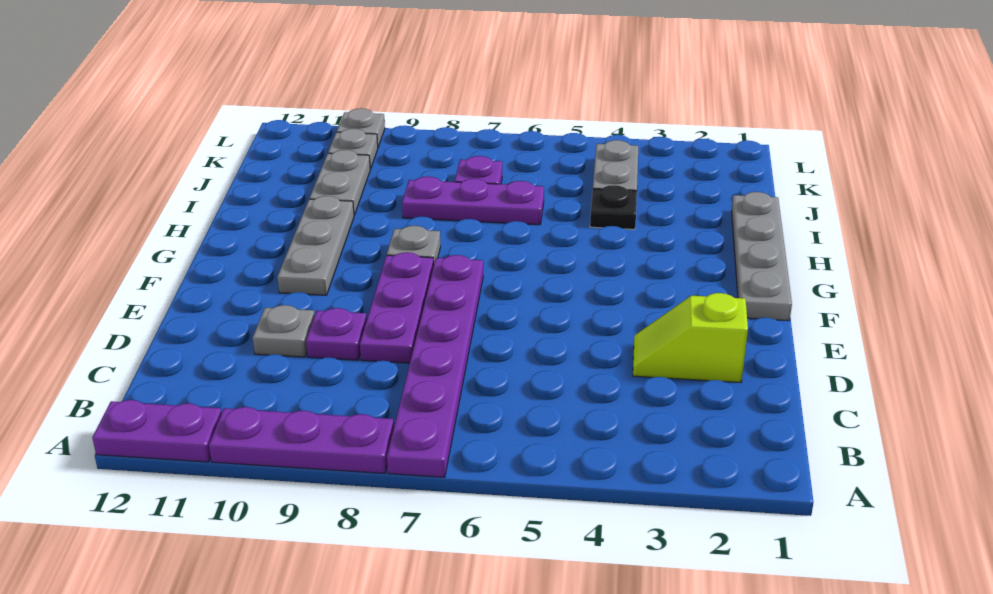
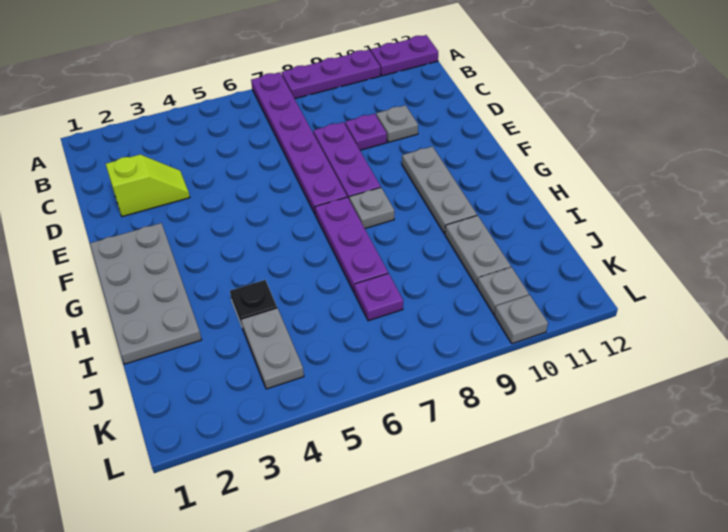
grey plate F1:I1 level 1 -> grey plate F1:I2 level 1
purple plate I6:I8 level 1 -> purple plate G7:I7 level 1

